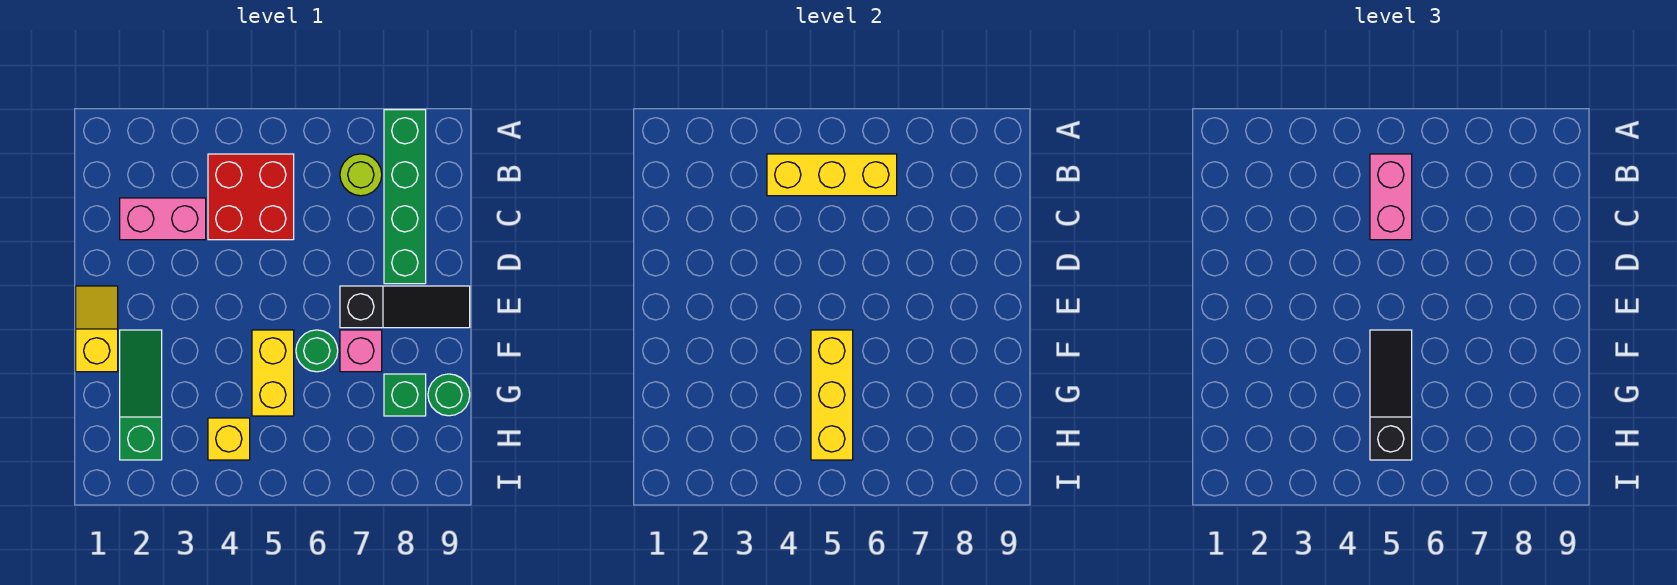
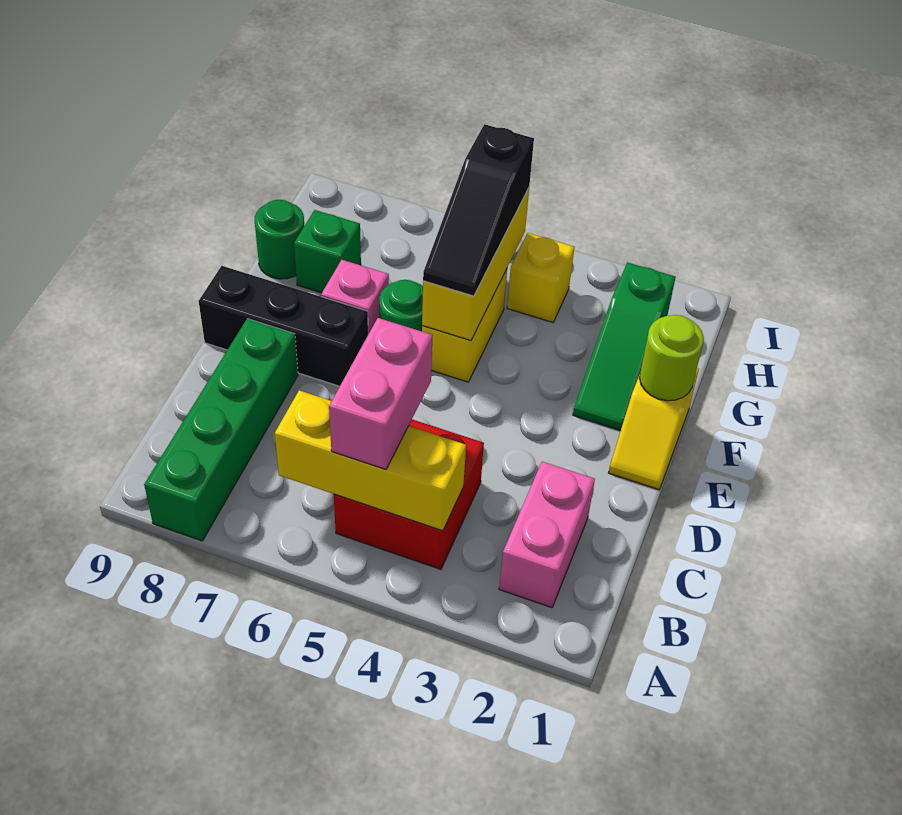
lime round brick B7 level 1 -> lime round brick F1 level 2
pink brick C2:C3 level 1 -> pink brick B2:C2 level 1
black slope E7:E9 level 1 top 7 -> black brick E7:E9 level 1

